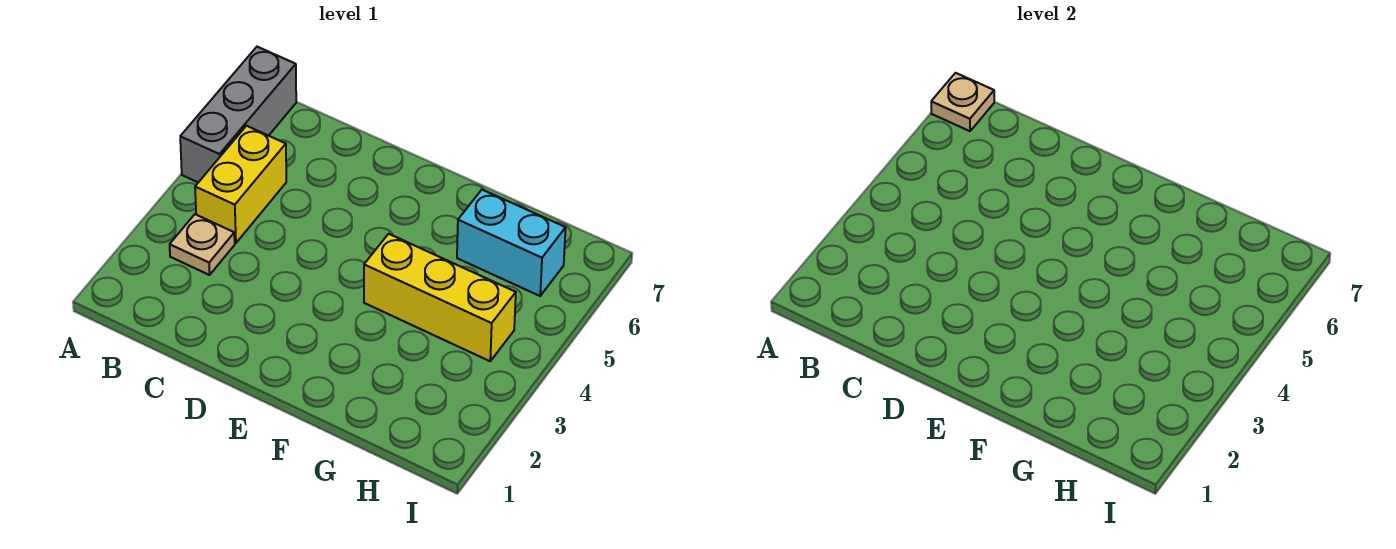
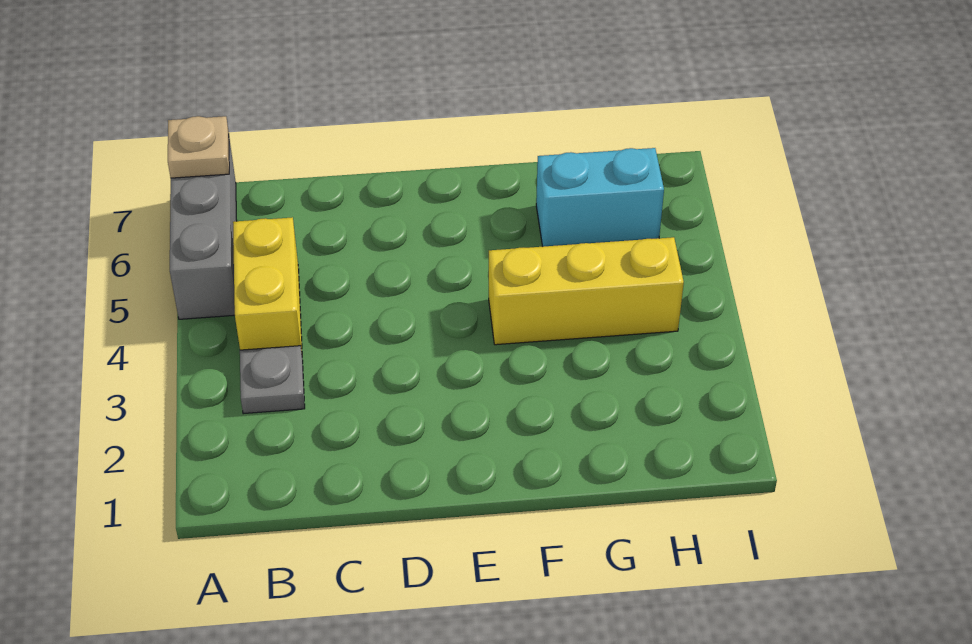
tan plate B3 level 1 -> grey plate B3 level 1

